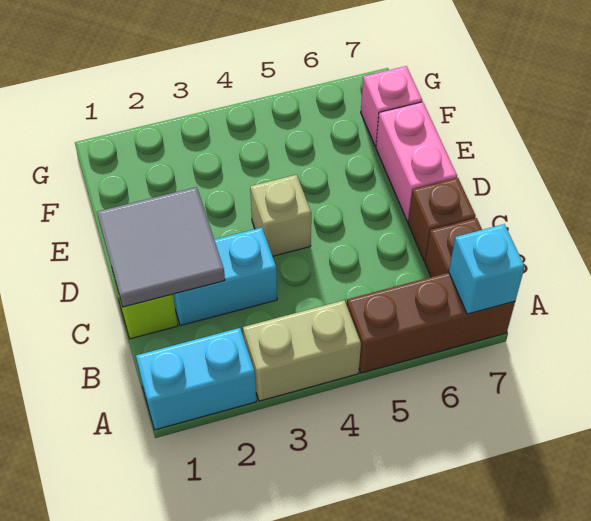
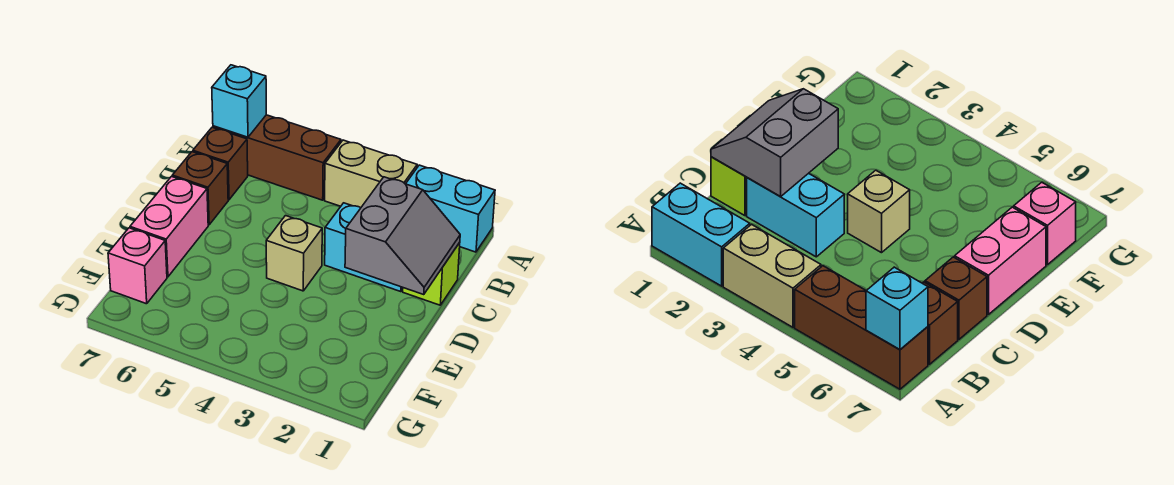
grey tile C1:D2 level 2 -> grey slope C1:D2 level 2 top 2

